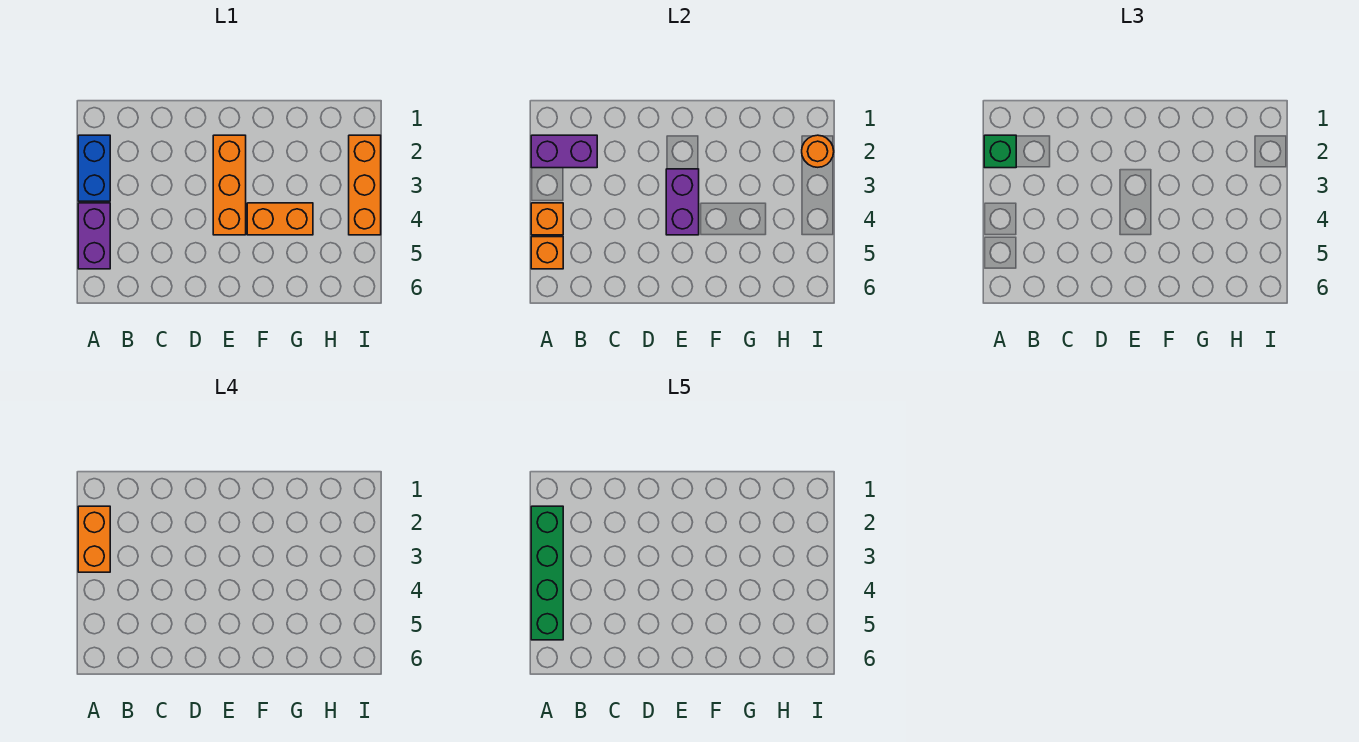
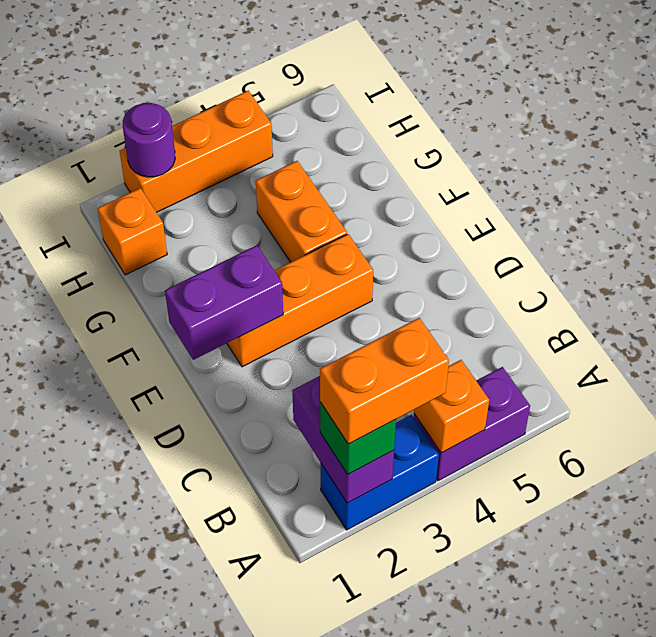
green brick A2:A5 level 5 -> none
orange brick A5 level 2 -> orange brick H1 level 1
purple brick E3:E4 level 2 -> purple brick E1:E2 level 2
orange round brick I2 level 2 -> purple round brick I2 level 2

